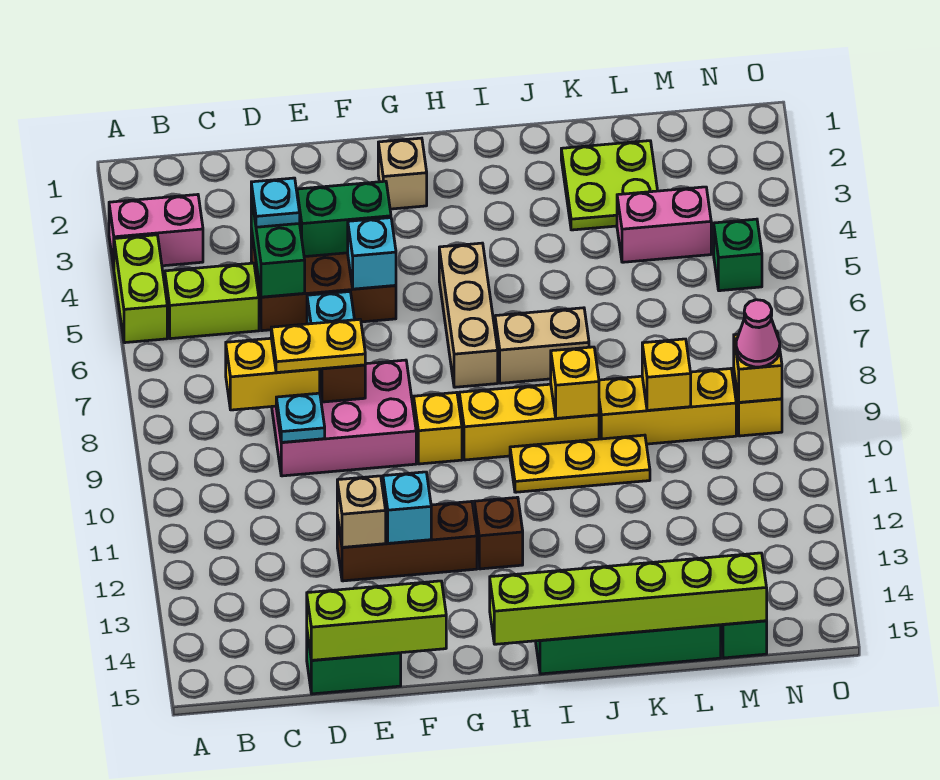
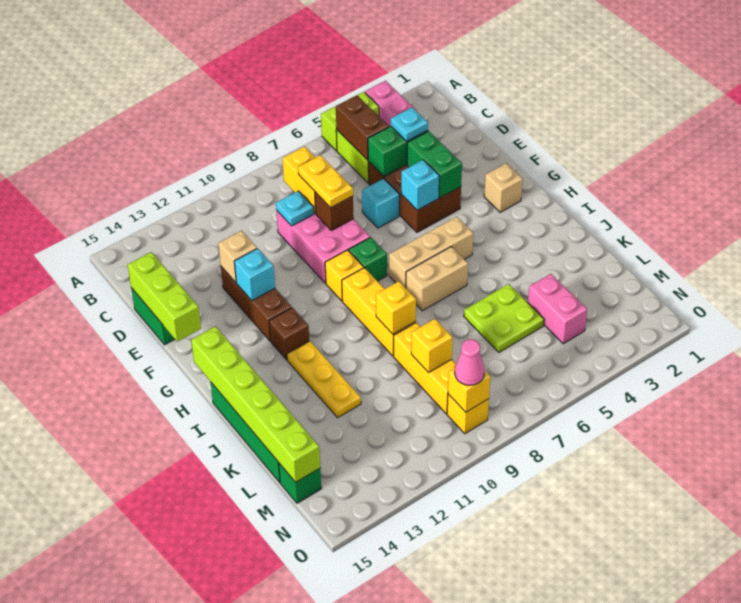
none -> brown brick B5:C5 level 2
tan brick I7:J7 level 1 -> tan brick I6:I7 level 1
yellow plate I10:K10 level 1 -> yellow plate I12:K12 level 1
lime plate K2:L3 level 1 -> lime plate K5:L6 level 1
green brick N5 level 1 -> green brick G8 level 1

